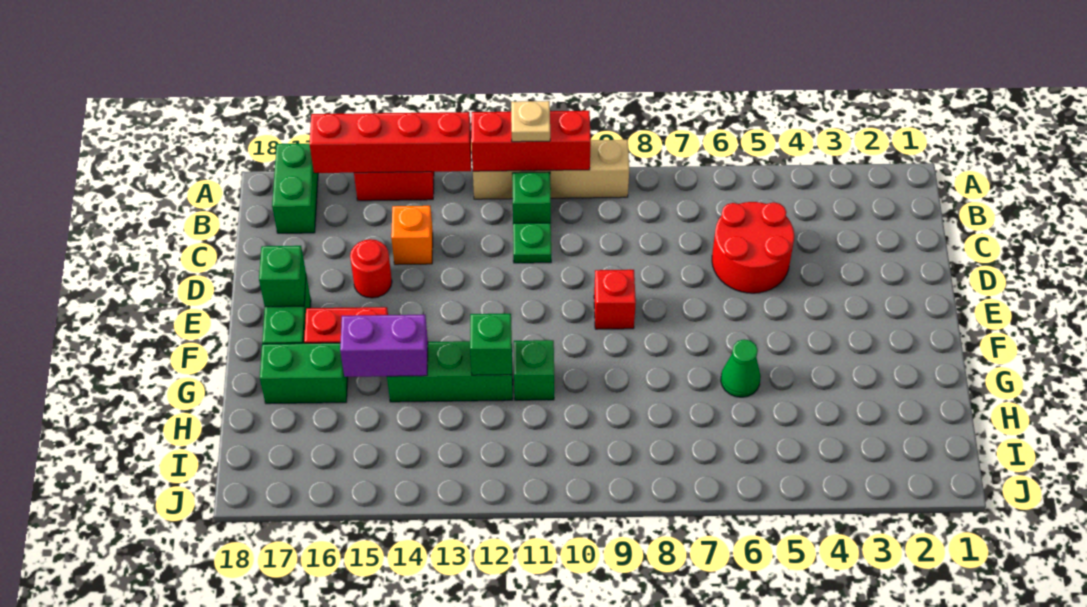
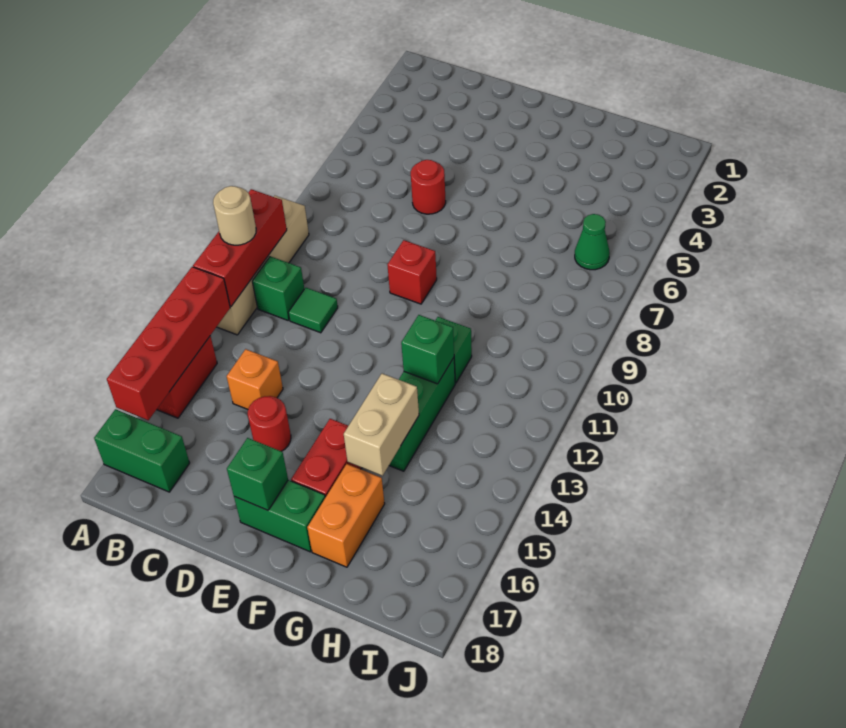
tan plate A11 level 3 -> tan round brick A11 level 3
red round brick C5:D6 level 1 -> red round brick D6 level 1
green plate C11 level 1 -> green tile C11 level 1
green cone G6 level 1 -> green cone I6 level 1
purple brick G14:G15 level 2 -> tan brick G14:G15 level 2
green brick G16:G17 level 1 -> orange brick G16:G17 level 1

